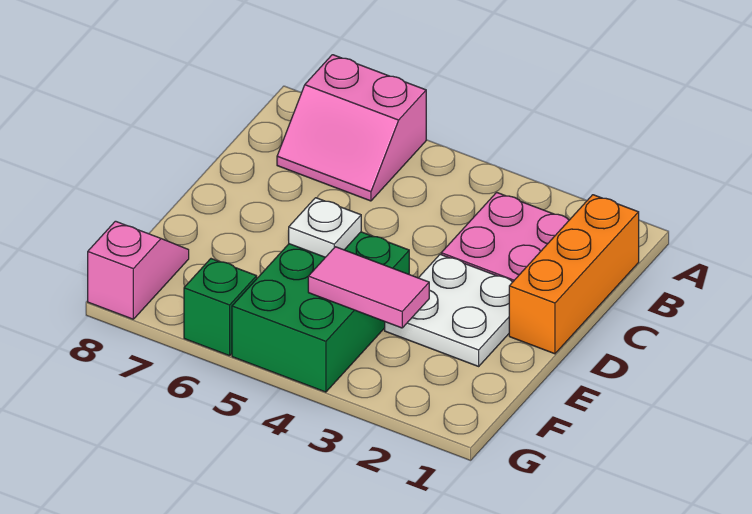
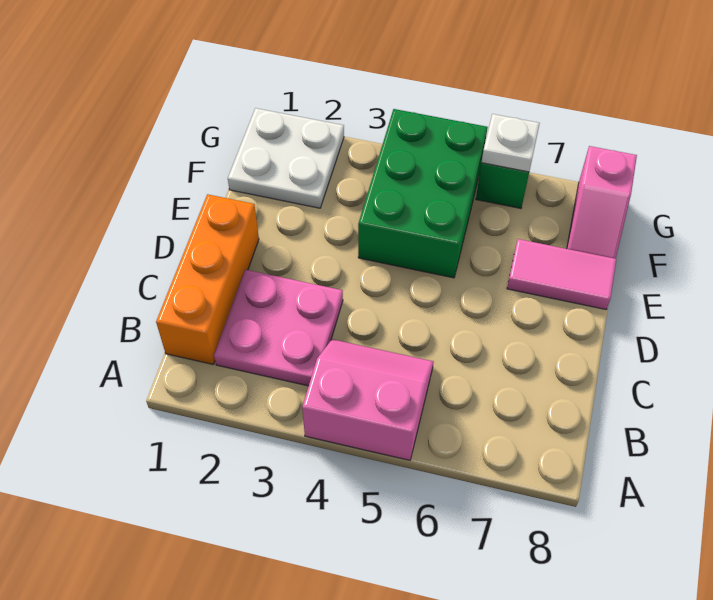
pink slope A6:B7 level 1 top A -> pink slope A4:B5 level 1 top A
white plate D2:E3 level 1 -> white plate F1:G2 level 1
white plate E5 level 2 -> white plate G6 level 2
pink tile F3:F4 level 2 -> pink tile E7:E8 level 1

